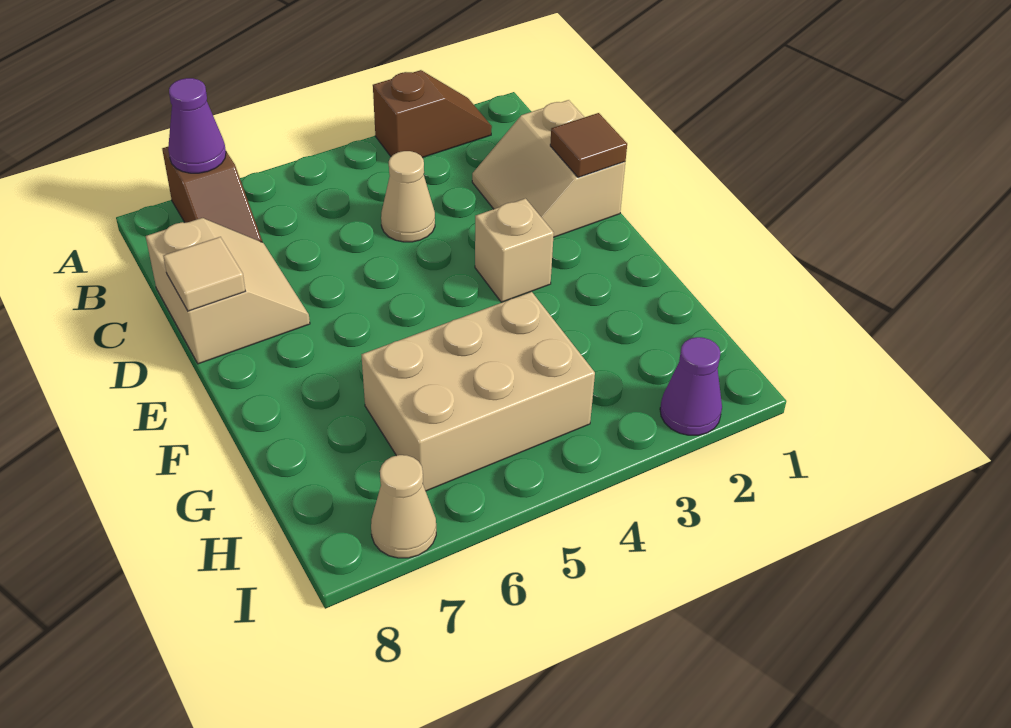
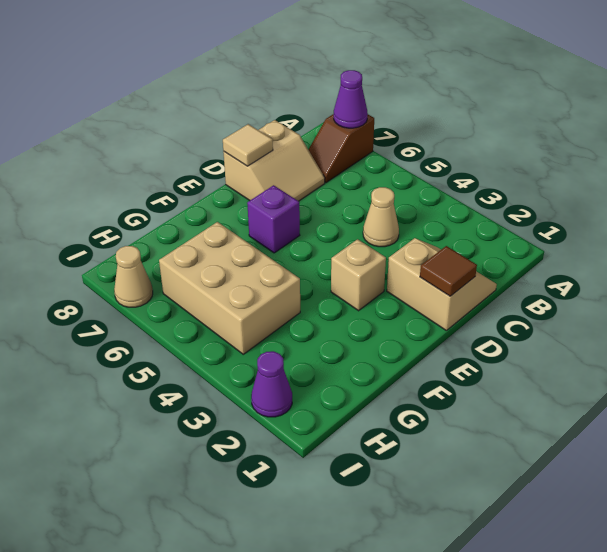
brown slope A2:A3 level 1 top 3 -> none
tan slope C1:D2 level 1 top 1 -> tan slope C1:D2 level 1 top D
none -> purple brick E6 level 1

